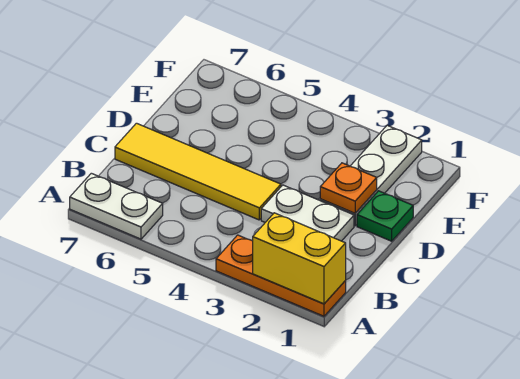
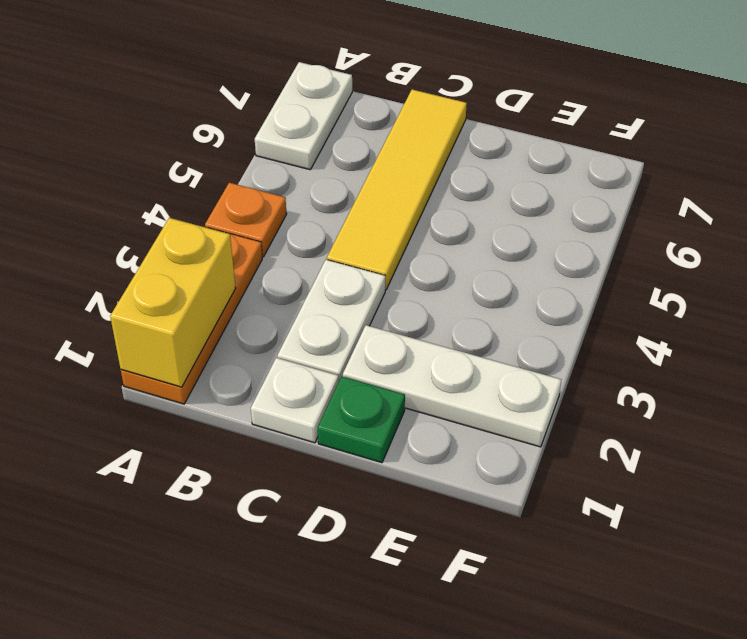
none -> white plate C1 level 1
orange plate D2 level 2 -> orange plate A4 level 1

